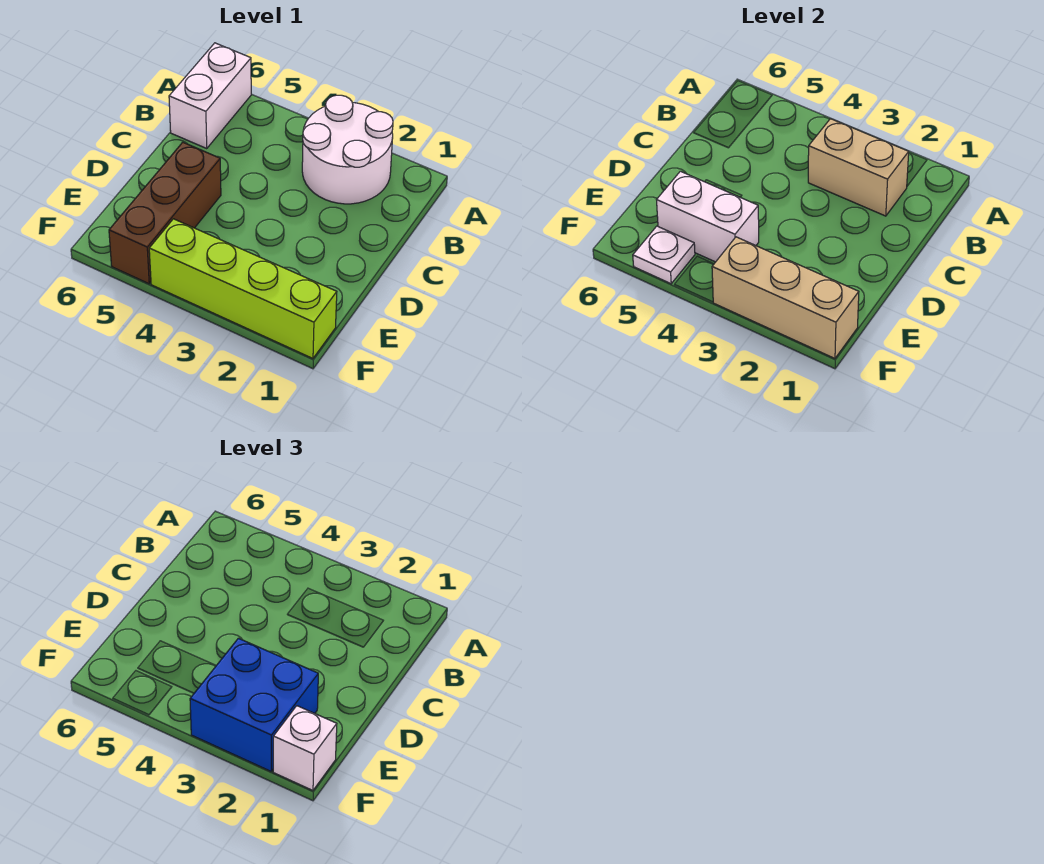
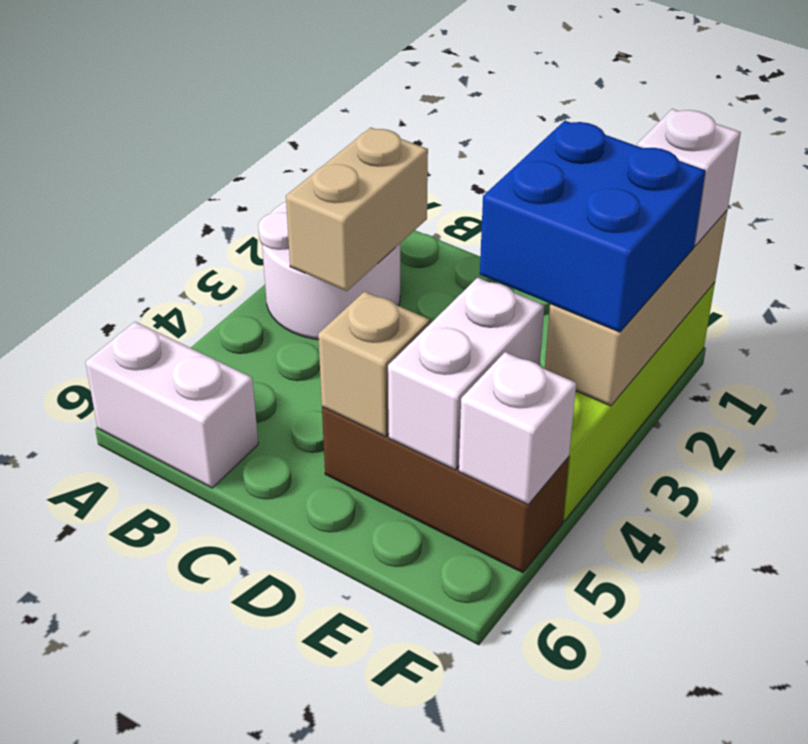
none -> tan brick D5 level 2
white plate F5 level 2 -> white brick F5 level 2

